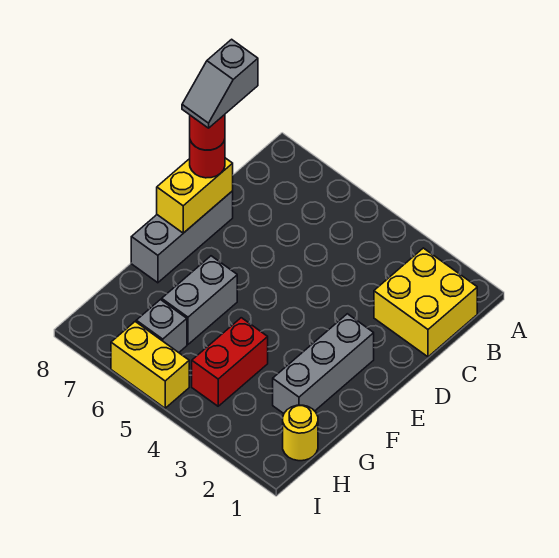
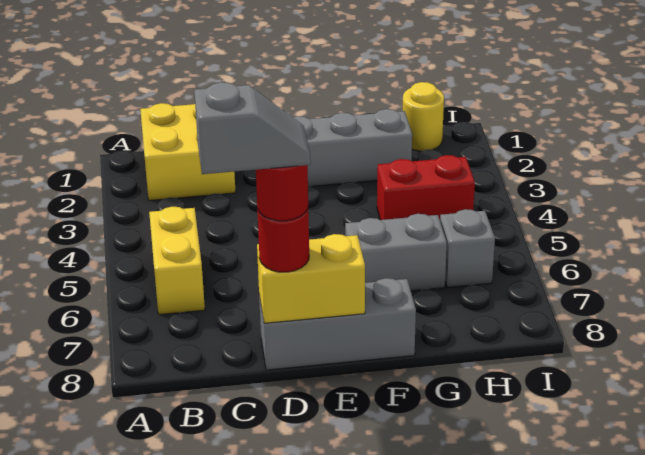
yellow brick I5:I6 level 1 -> yellow brick B5:B6 level 1

